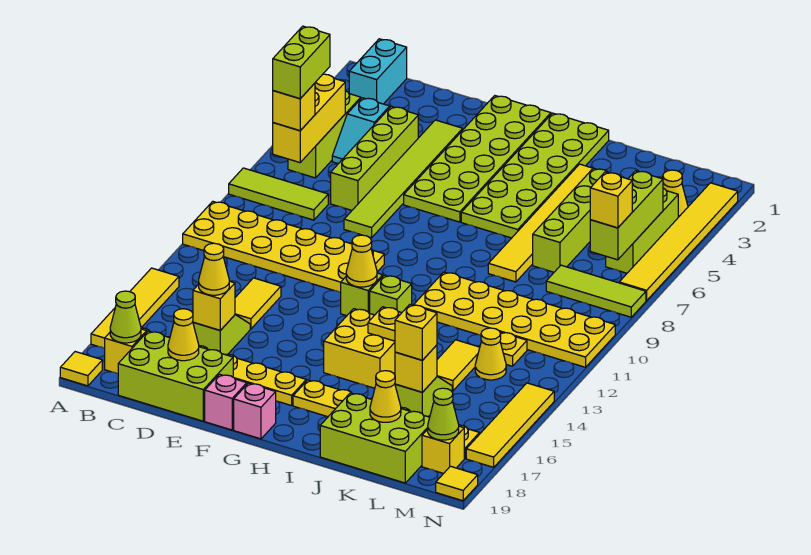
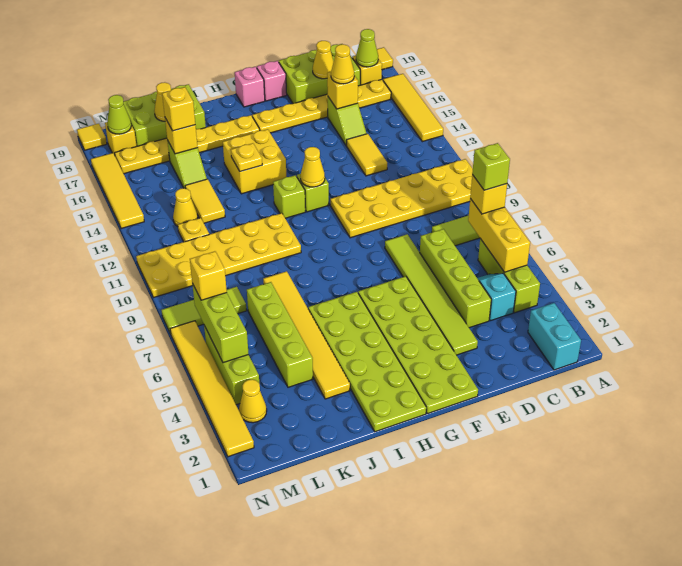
lime brick B6:B7 level 4 -> lime brick B7 level 4

